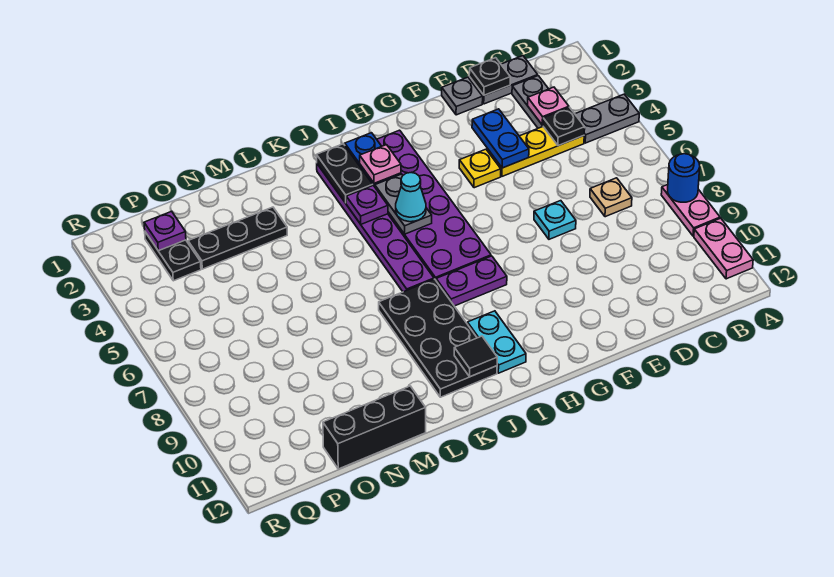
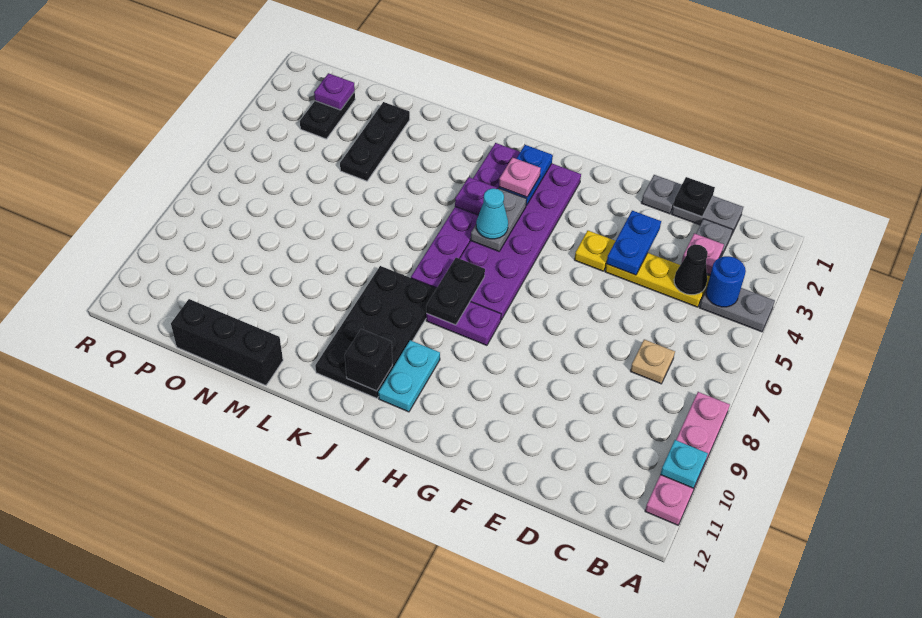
blue round brick A8 level 2 -> blue round brick B4 level 2
black plate C4 level 2 -> black cone C4 level 2
cyan plate E7 level 1 -> cyan plate A10 level 2
black plate J2:J3 level 2 -> black plate I7:I8 level 2
black tile J11 level 2 -> black brick J11 level 2
black plate M3:O3 level 1 -> black plate N2:N4 level 1

